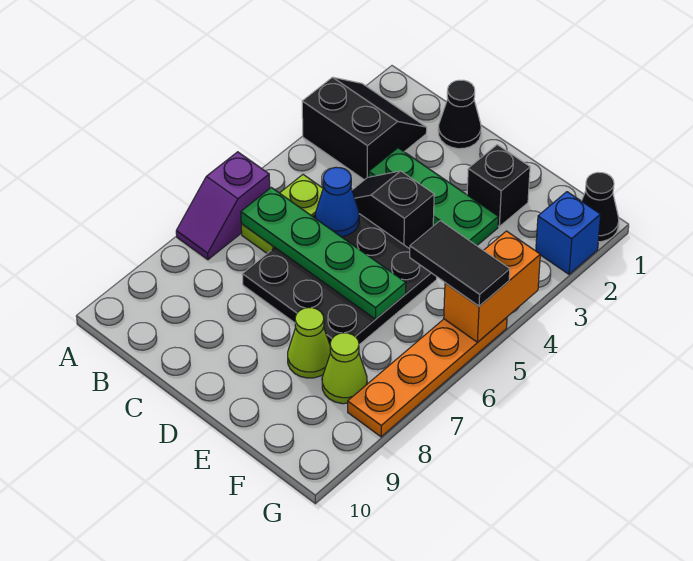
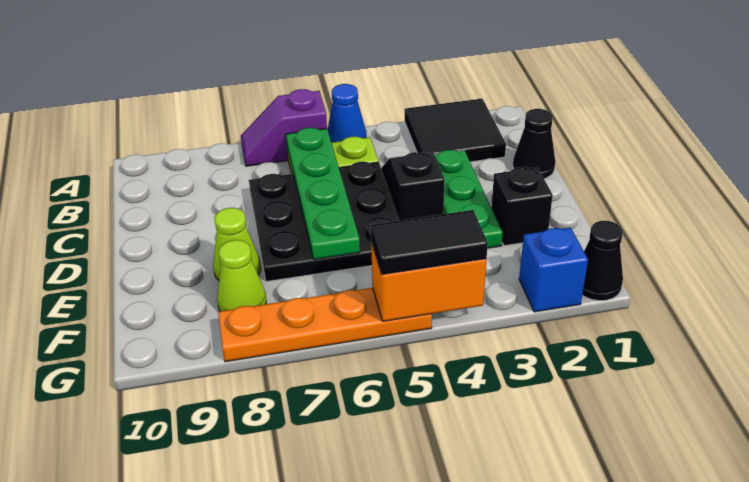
black slope A2:B3 level 1 top 3 -> black tile A2:B3 level 1
blue cone C5 level 2 -> blue cone A5 level 1
black tile F5:G5 level 3 -> black tile G4:G5 level 3

